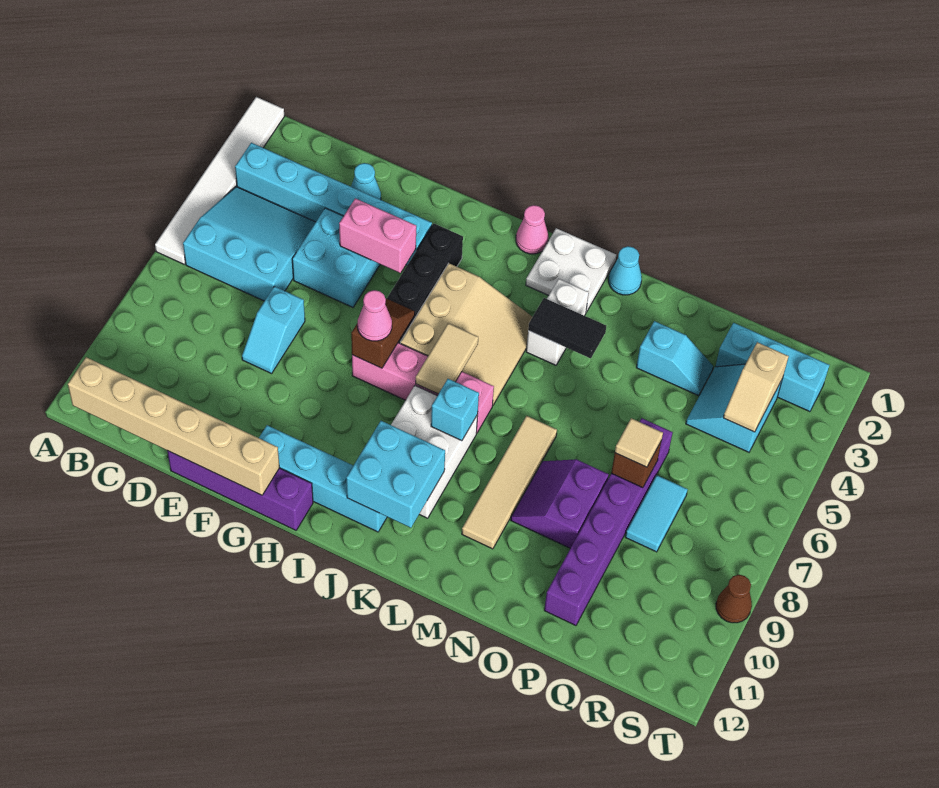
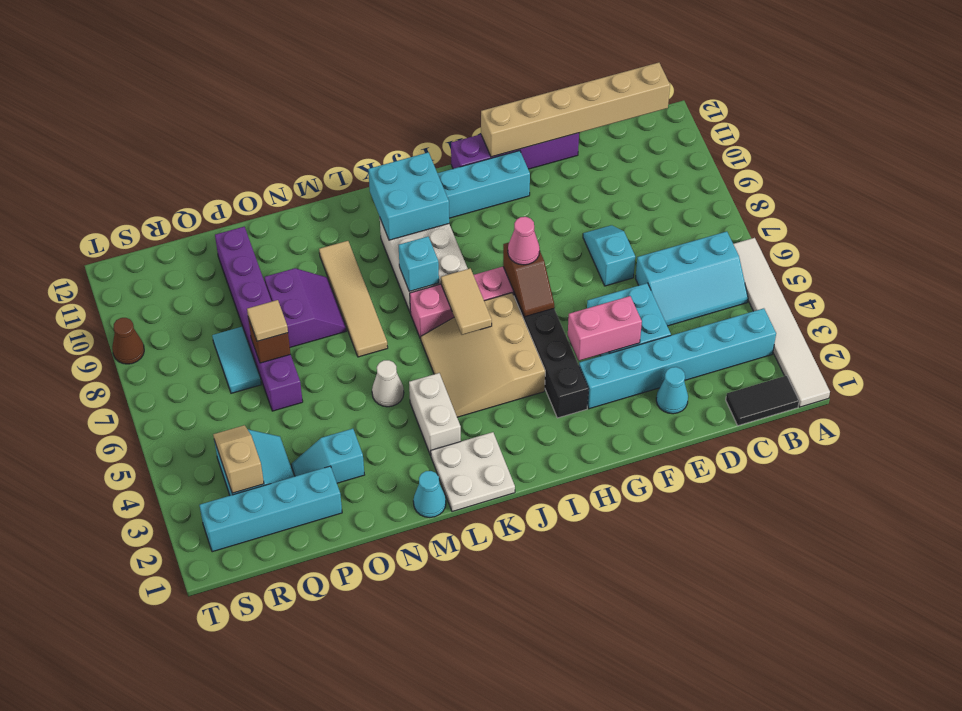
cyan slope B4:D6 level 1 top 6 -> cyan slope B5:D6 level 1 top 6
pink cone J1 level 1 -> none
black tile L4:M4 level 2 -> black tile B1:C1 level 1
none -> white cone M5 level 1
cyan brick Q2:S2 level 1 -> cyan brick P2:S2 level 1

